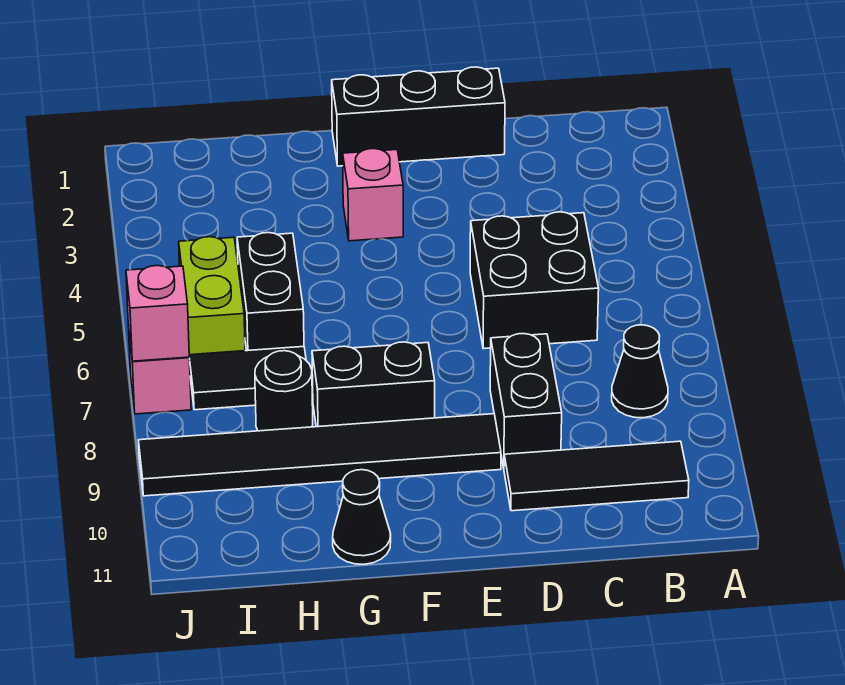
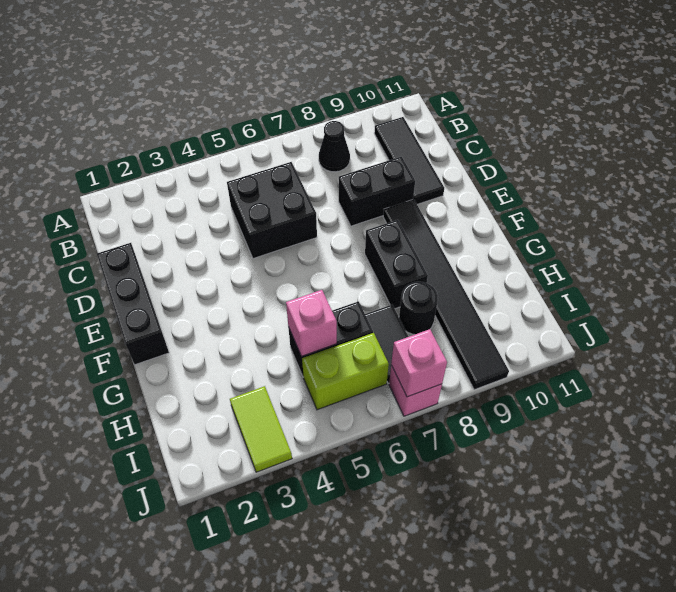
pink brick F3 level 1 -> pink brick H5 level 2
black cone G11 level 1 -> none
none -> lime tile I3:J3 level 1

